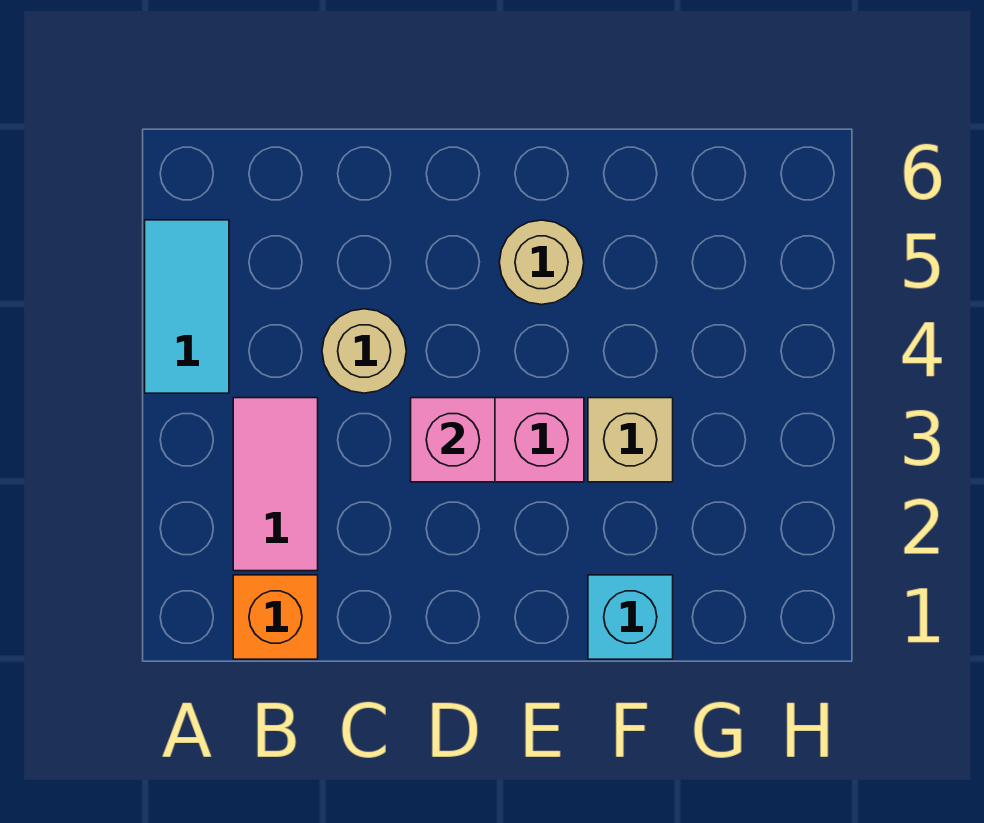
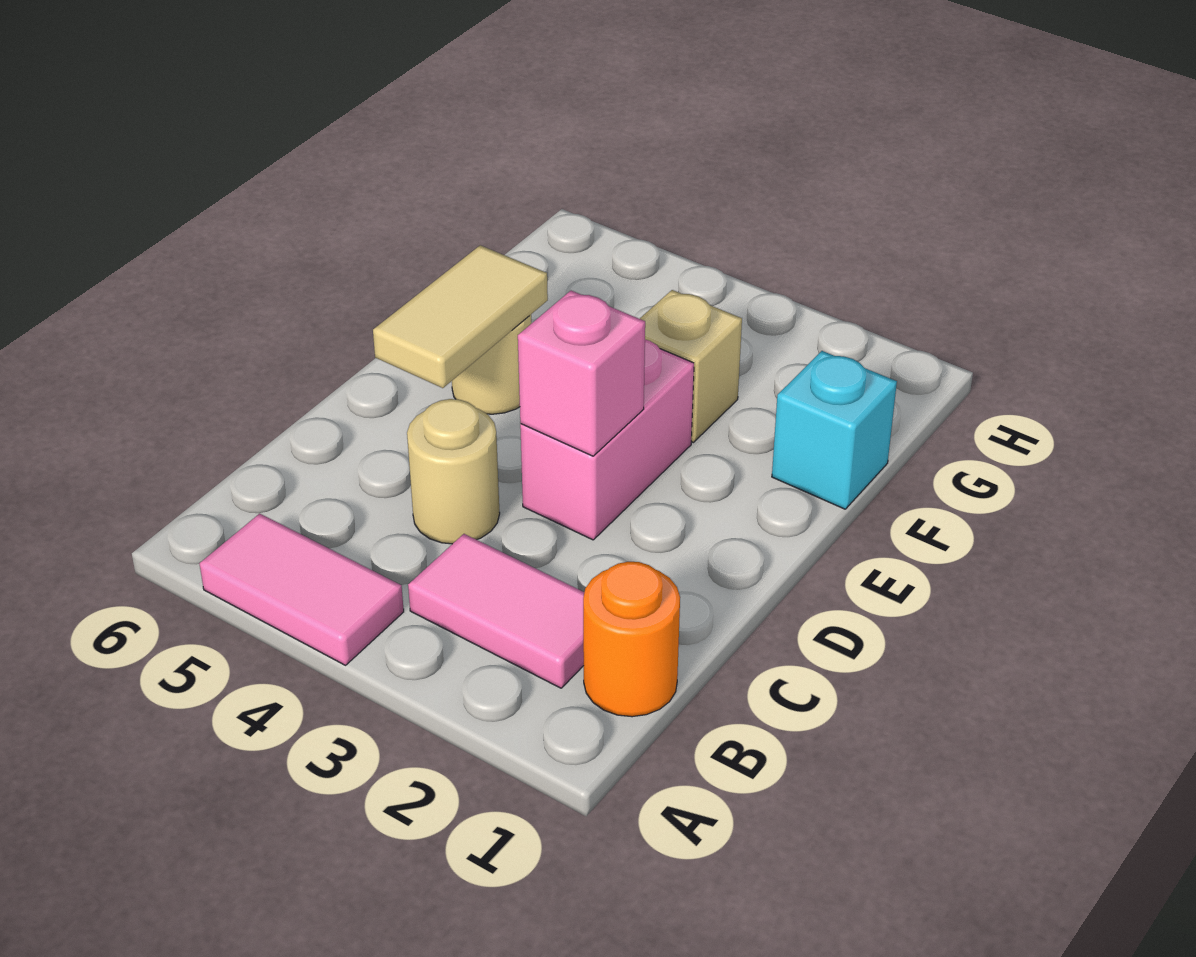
cyan tile A4:A5 level 1 -> pink tile A4:A5 level 1
orange brick B1 level 1 -> orange round brick B1 level 1
none -> tan tile D5:E5 level 2

